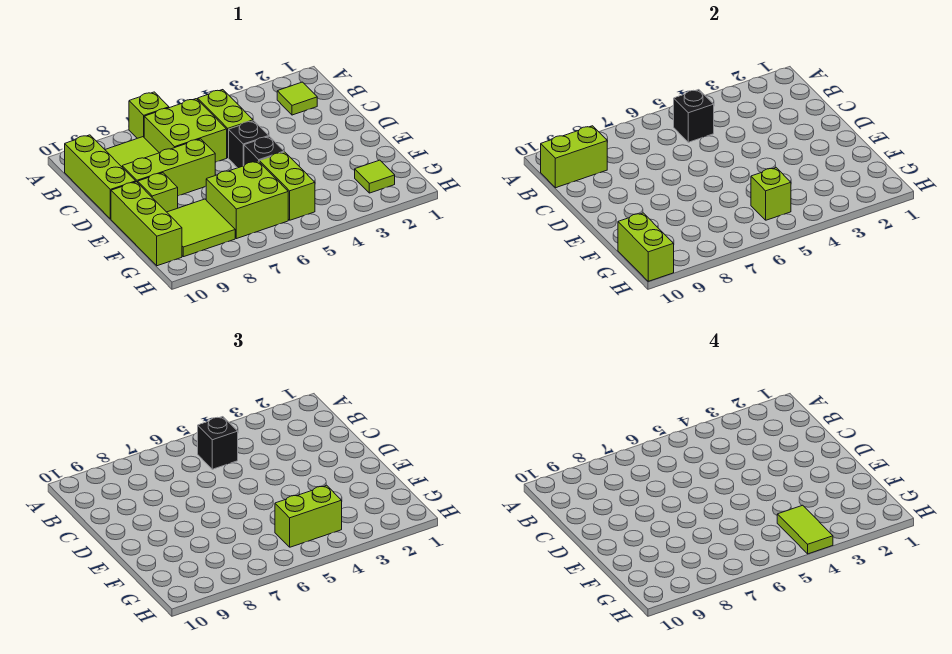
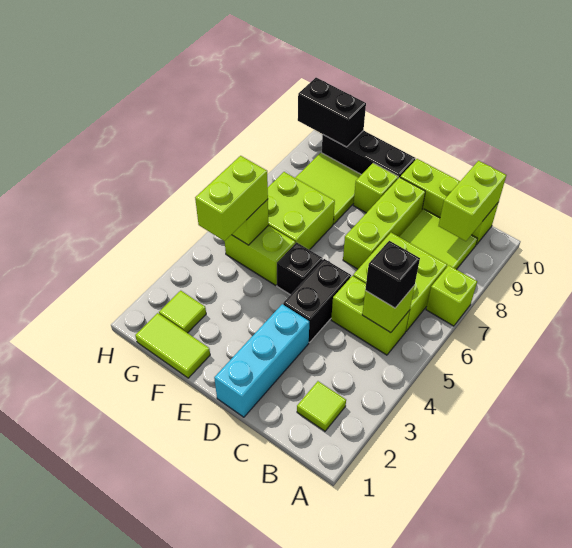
black brick B5 level 2 -> lime brick B5 level 2
none -> cyan brick D1:D3 level 1
black brick D5 level 1 -> black brick D4:D5 level 1
lime brick E10:G10 level 1 -> black brick E10:G10 level 1
lime tile G4:H4 level 4 -> lime tile F1:G1 level 1
lime brick G10:H10 level 2 -> black brick G10:H10 level 2

